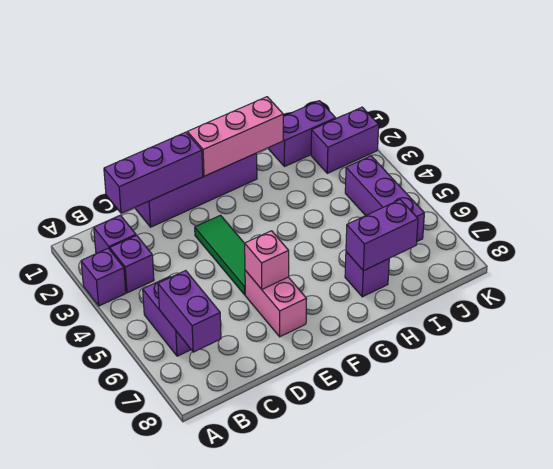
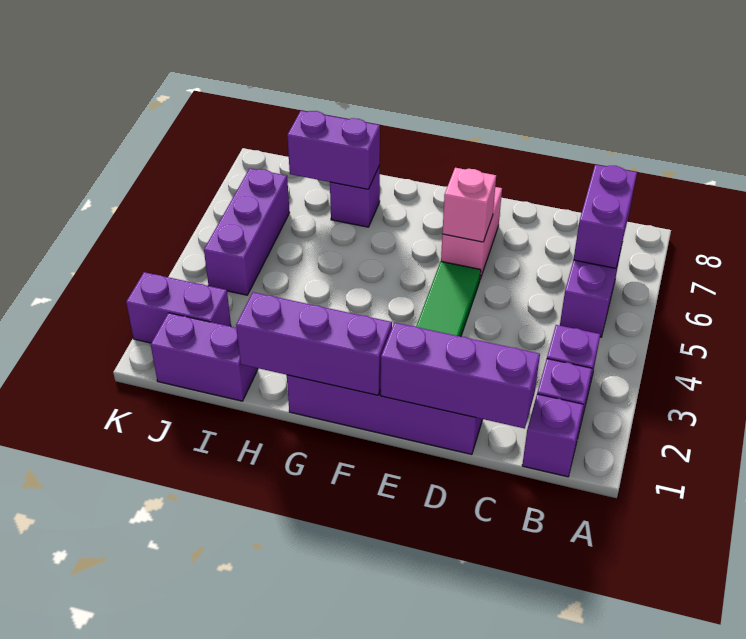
purple brick A3 level 1 -> purple brick B1 level 1
pink brick F1:H1 level 2 -> purple brick F1:H1 level 2

